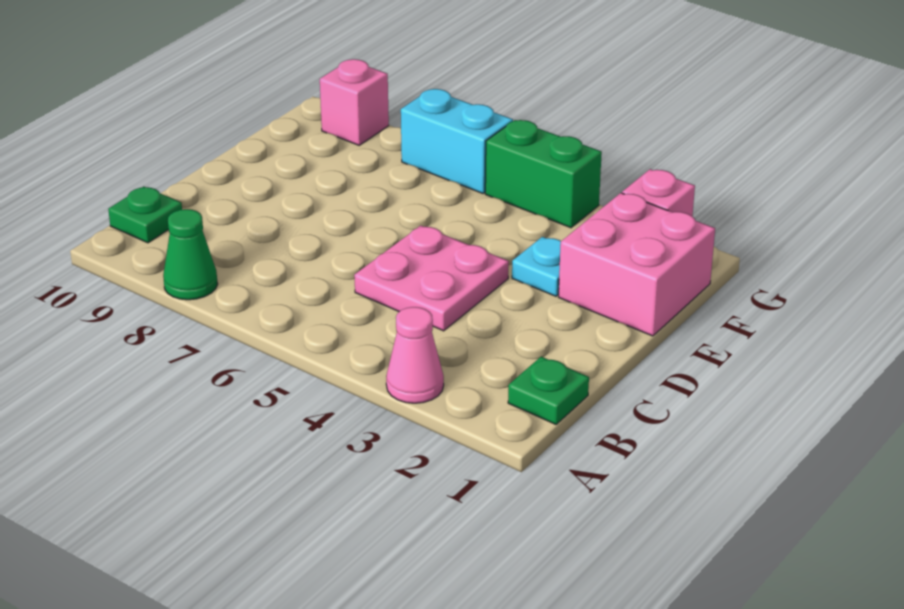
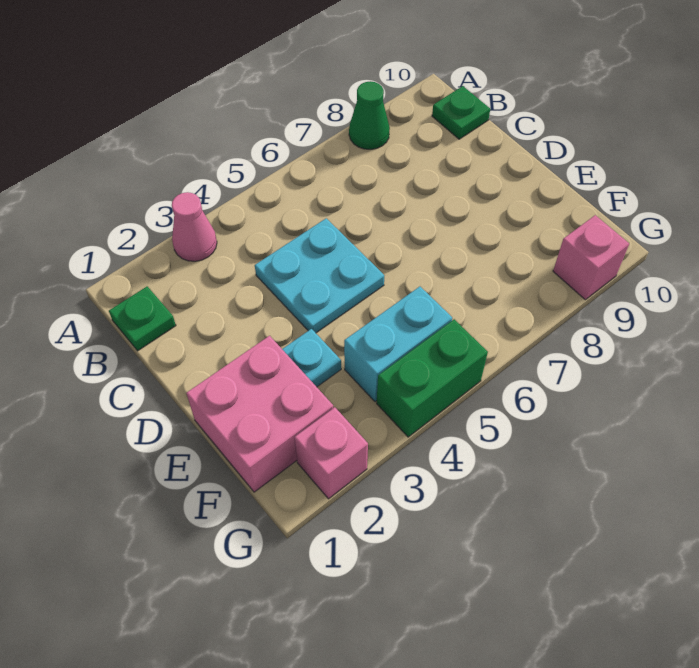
pink plate C4:D5 level 1 -> cyan plate C4:D5 level 1
cyan brick G6:G7 level 1 -> cyan brick F4:F5 level 1

